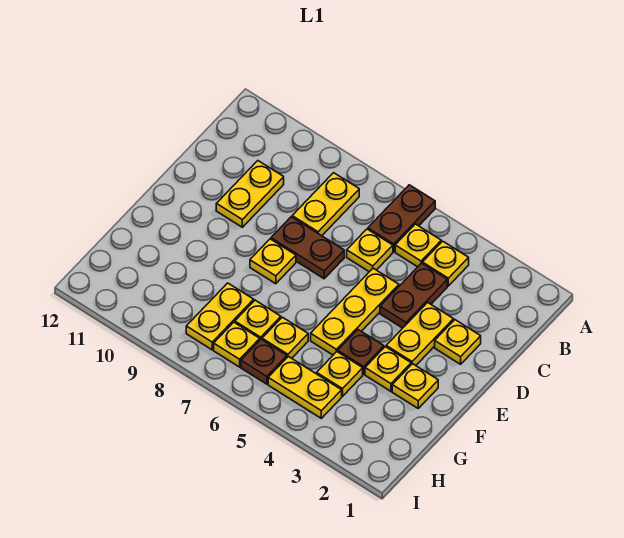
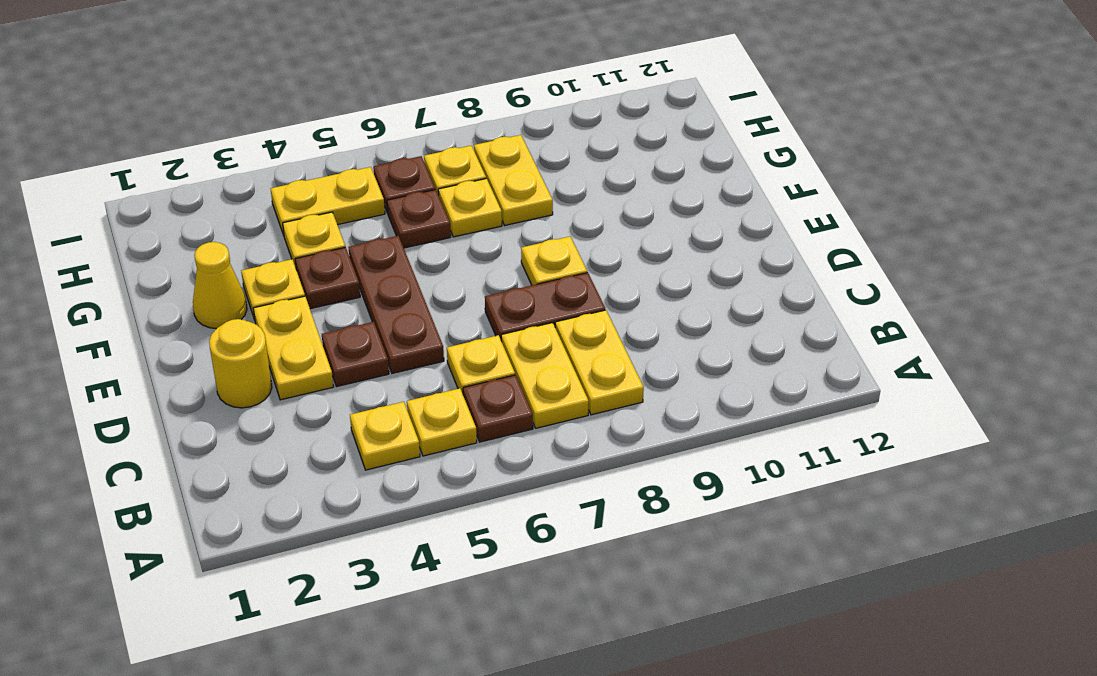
brown plate A6:B6 level 1 -> brown plate B6 level 1
brown plate C4:D4 level 1 -> brown plate D4 level 1
yellow plate C10:D10 level 1 -> yellow plate B7:C7 level 1
yellow plate D2 level 1 -> yellow round brick D2 level 1
yellow plate D5:F5 level 1 -> brown plate D5:F5 level 1
yellow plate F2 level 1 -> yellow cone F2 level 1
yellow plate G6 level 1 -> brown plate G6 level 1

